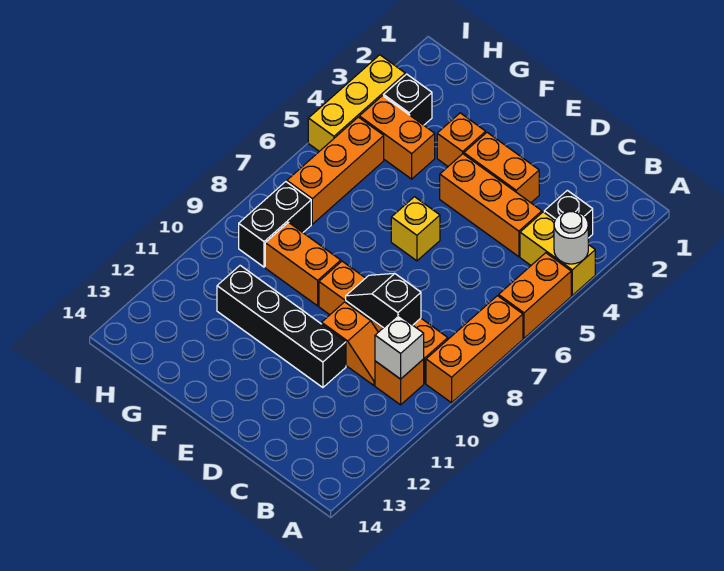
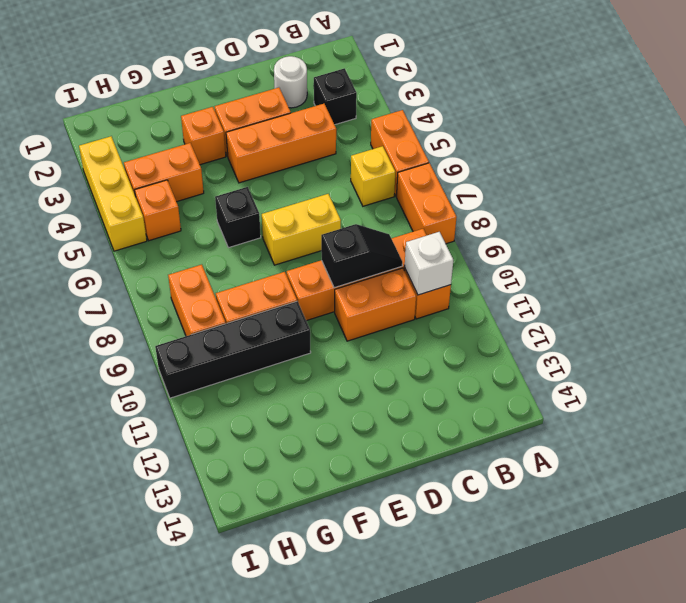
yellow brick A4:B4 level 1 -> yellow brick D7:E7 level 1
white round brick A4 level 2 -> white round brick C2 level 1
orange brick A7:A9 level 1 -> orange brick A7:A8 level 1
black slope C9:D9 level 2 top C -> black slope C9:D9 level 2 top D
orange slope C10:D10 level 1 top D -> orange brick C10:D10 level 1
black brick D11:G11 level 1 -> black brick F10:I10 level 1
yellow brick E6 level 1 -> yellow brick B6 level 1
black brick H3 level 1 -> black brick F6 level 1
orange brick H5:H7 level 1 -> orange brick H5 level 1
black brick H8:H9 level 1 -> orange brick H8:H9 level 1

